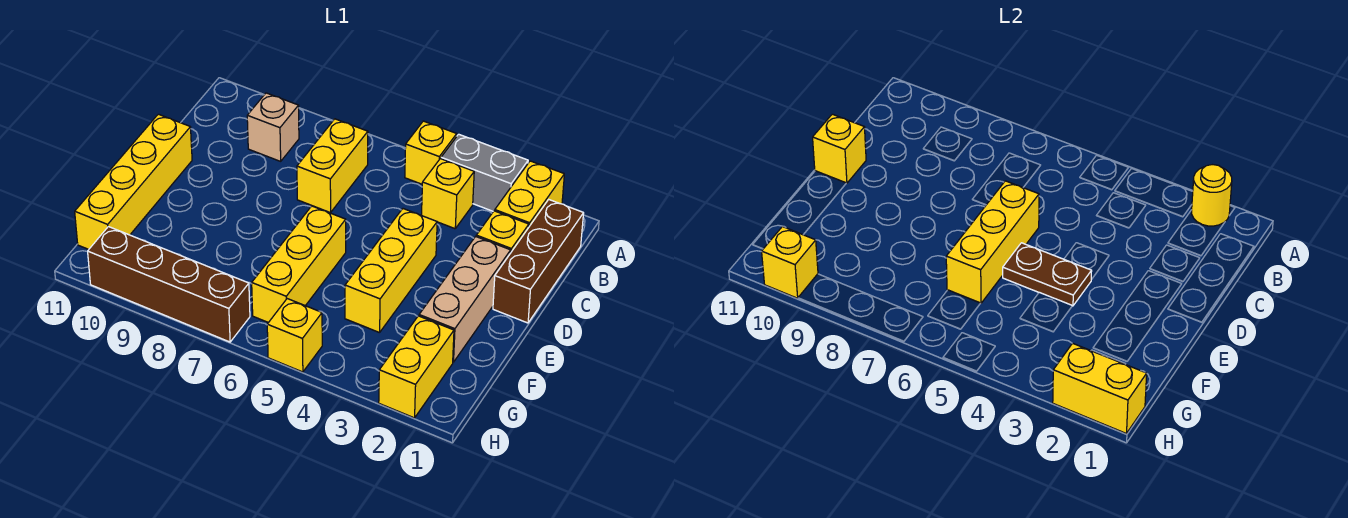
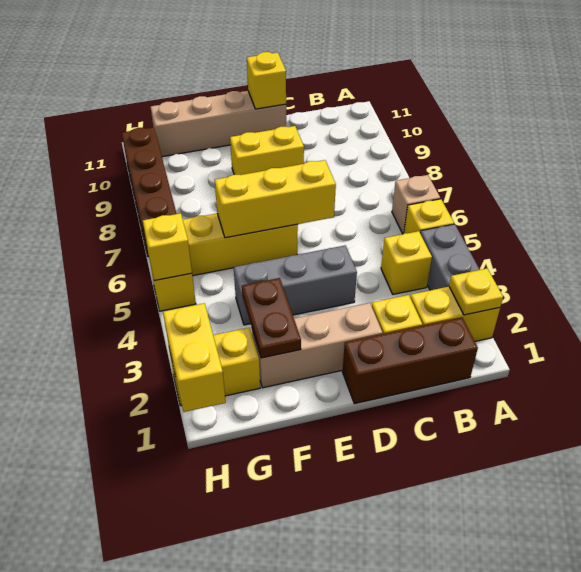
yellow round brick A2 level 2 -> yellow plate A2 level 2
yellow brick B7:C7 level 1 -> yellow brick D9:E9 level 1
tan brick B9 level 1 -> tan brick A6 level 1
yellow brick D4:F4 level 1 -> grey brick D4:F4 level 1
yellow brick D11:G11 level 1 -> tan brick D11:G11 level 1
brown plate E4:E5 level 2 -> brown plate F2:F3 level 2
yellow brick H10 level 2 -> yellow brick H5 level 2

